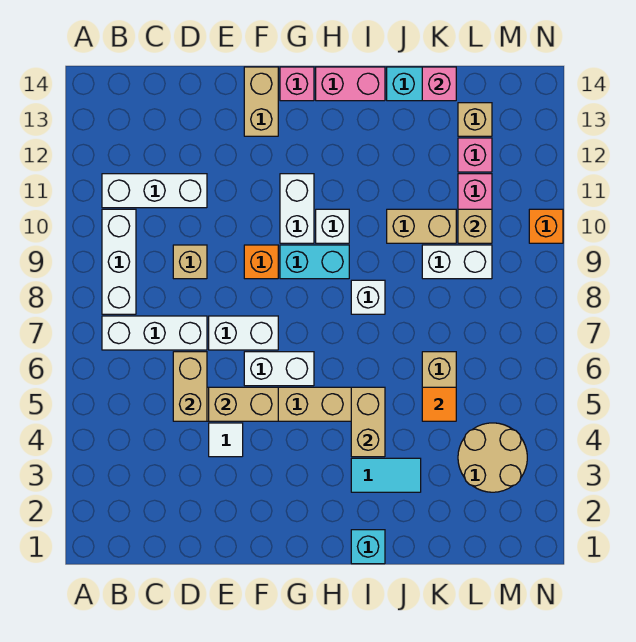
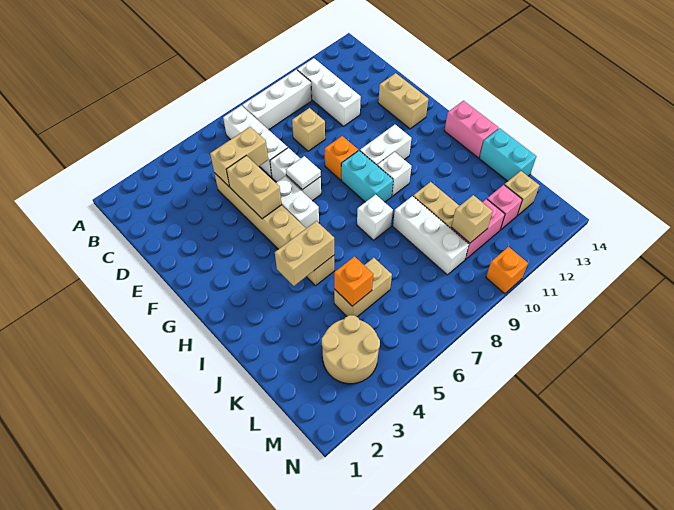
white tile E4 level 1 -> white tile F7 level 2
tan brick F13:F14 level 1 -> tan brick E13:F13 level 1
pink brick G14 level 1 -> none
cyan brick I1 level 1 -> none
cyan tile I3:J3 level 1 -> none
orange tile K5 level 2 -> orange brick K5 level 2
white brick K9:L9 level 1 -> white brick J9:L9 level 1
pink brick K14 level 2 -> none

